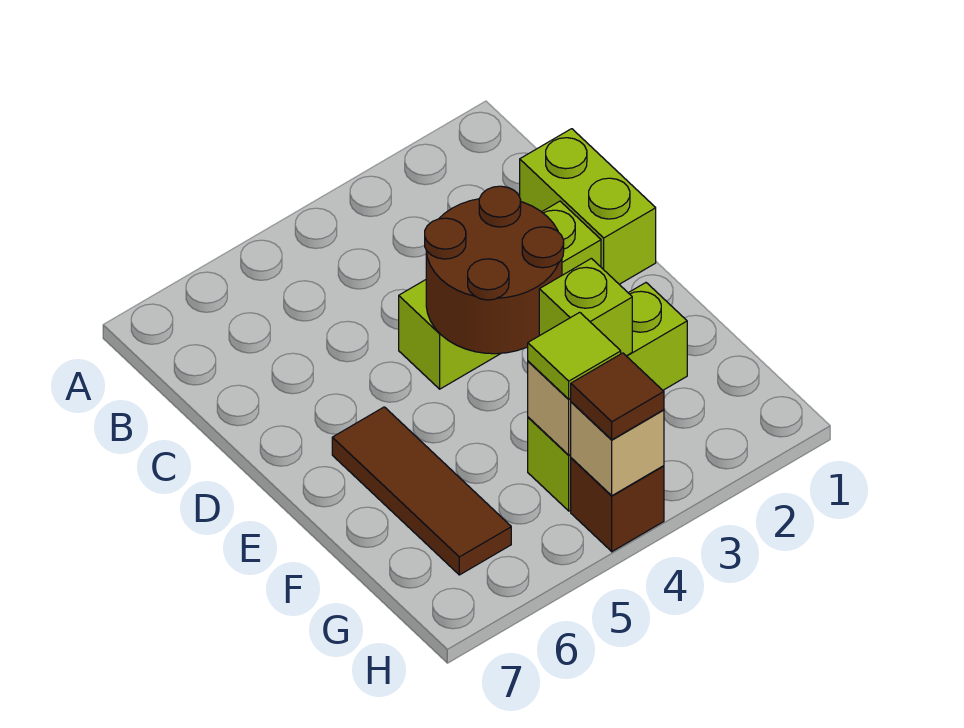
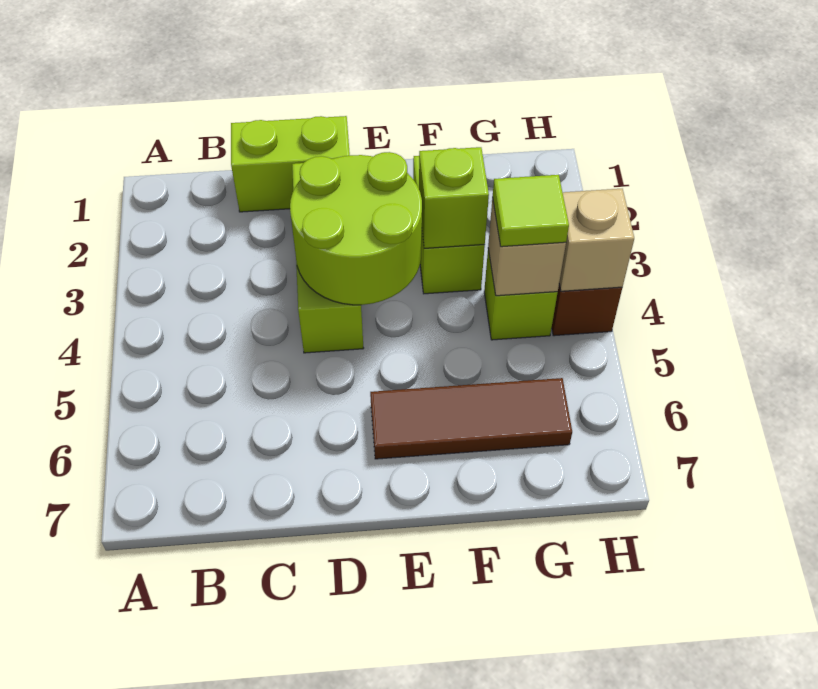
brown round brick D3:E4 level 2 -> lime round brick D3:E4 level 2
brown tile H4 level 3 -> none

